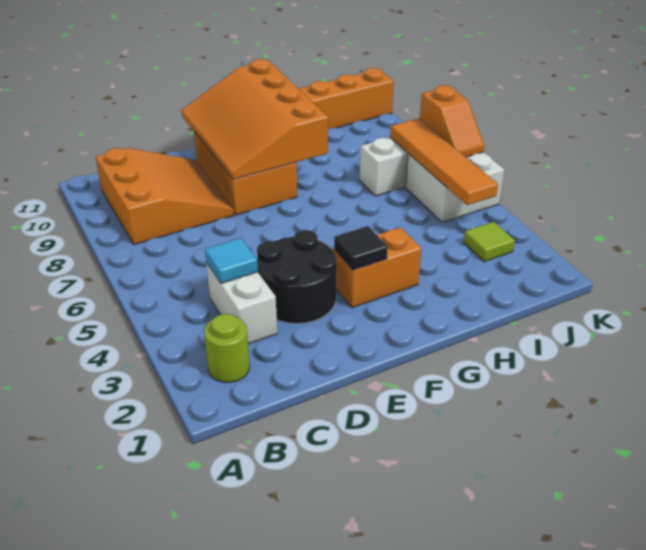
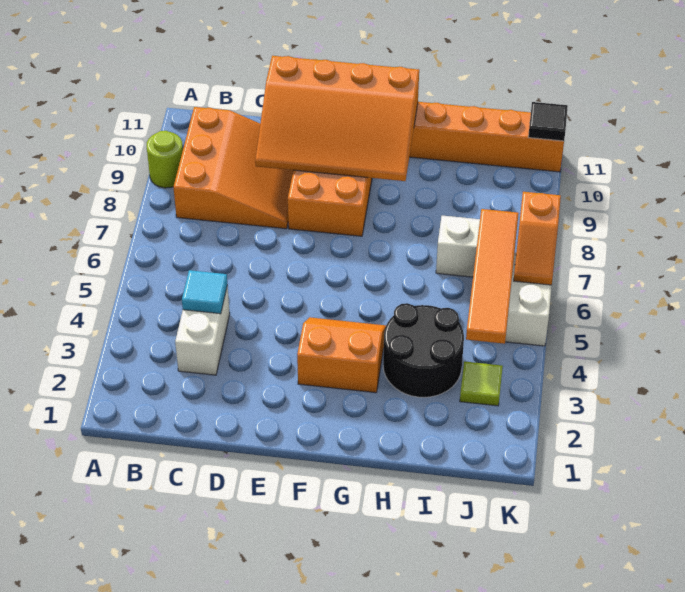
lime round brick B2 level 1 -> lime round brick A9 level 1
black round brick D3:E4 level 1 -> black round brick H3:I4 level 1
orange slope E8:G11 level 2 top G -> orange slope D9:G11 level 2 top 11
black tile F3 level 2 -> black tile K11 level 2

